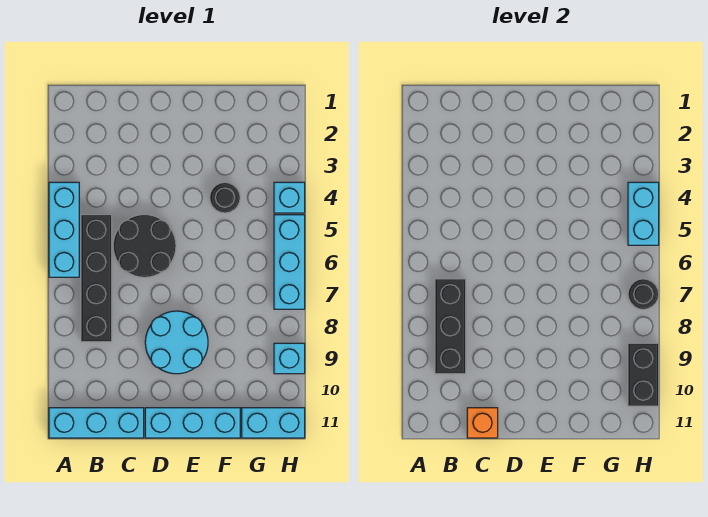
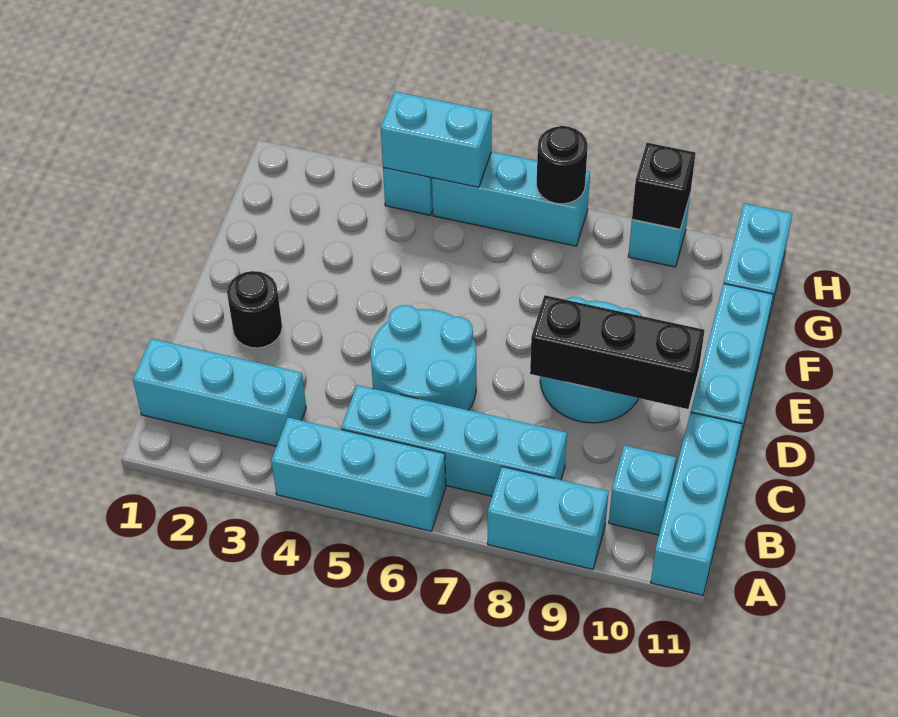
none -> cyan brick A8:A9 level 1
none -> cyan brick B1:B3 level 1
black brick B5:B8 level 1 -> cyan brick B5:B8 level 1
black brick B7:B9 level 2 -> black brick D8:D10 level 2
none -> cyan brick B10 level 1
black round brick C5:D6 level 1 -> cyan round brick C5:D6 level 1
orange brick C11 level 2 -> none
black round brick F4 level 1 -> black round brick D2 level 1
black brick H9:H10 level 2 -> black brick H9 level 2

